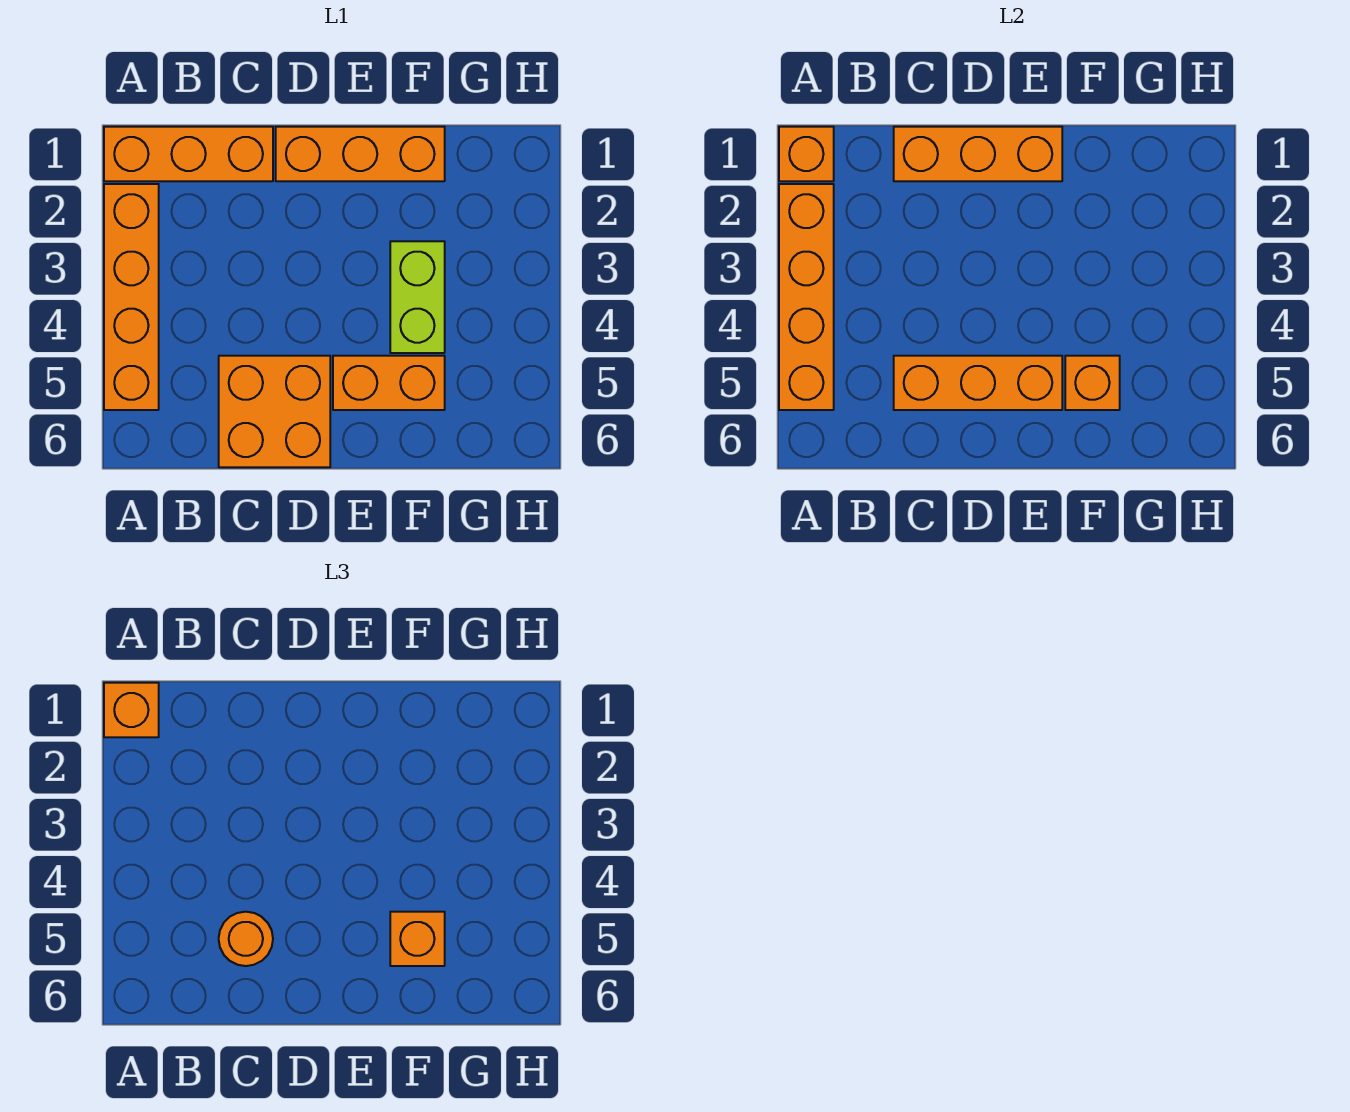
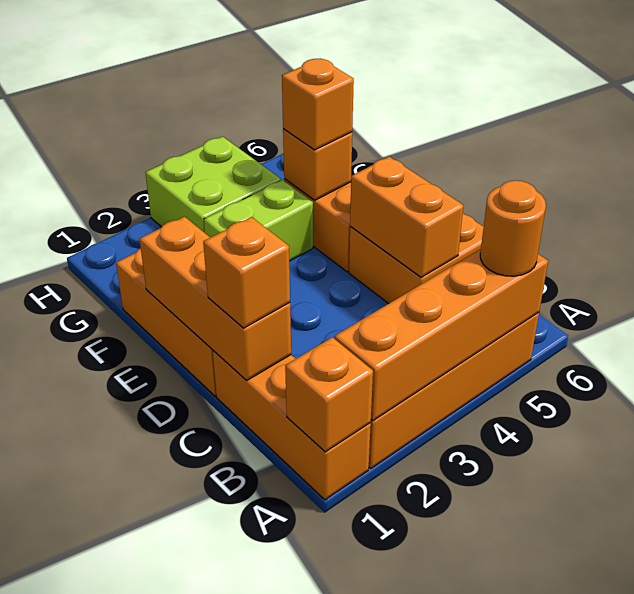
orange brick A1 level 3 -> orange brick C1 level 3
orange brick C5:E5 level 2 -> orange brick C5:D5 level 2
orange round brick C5 level 3 -> orange round brick A5 level 3
none -> lime brick G3:H4 level 1

